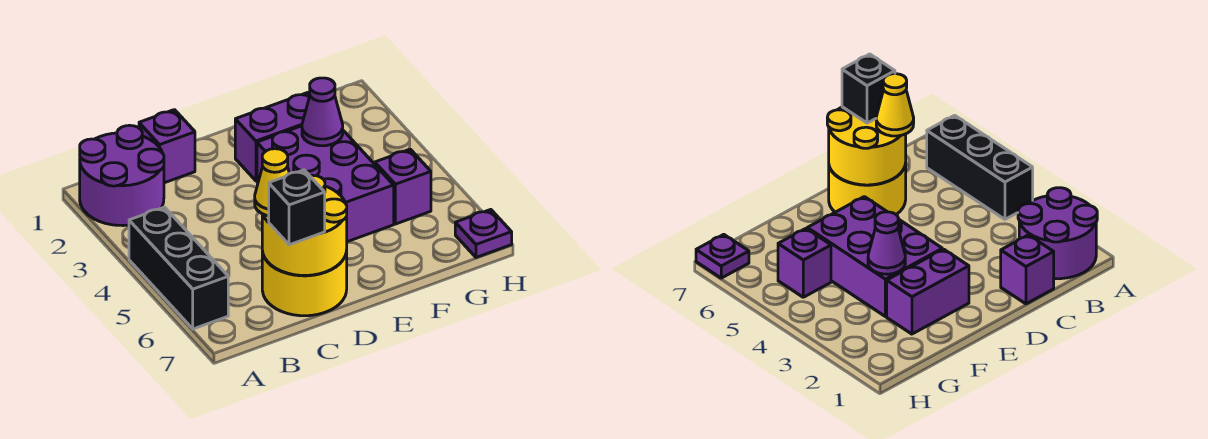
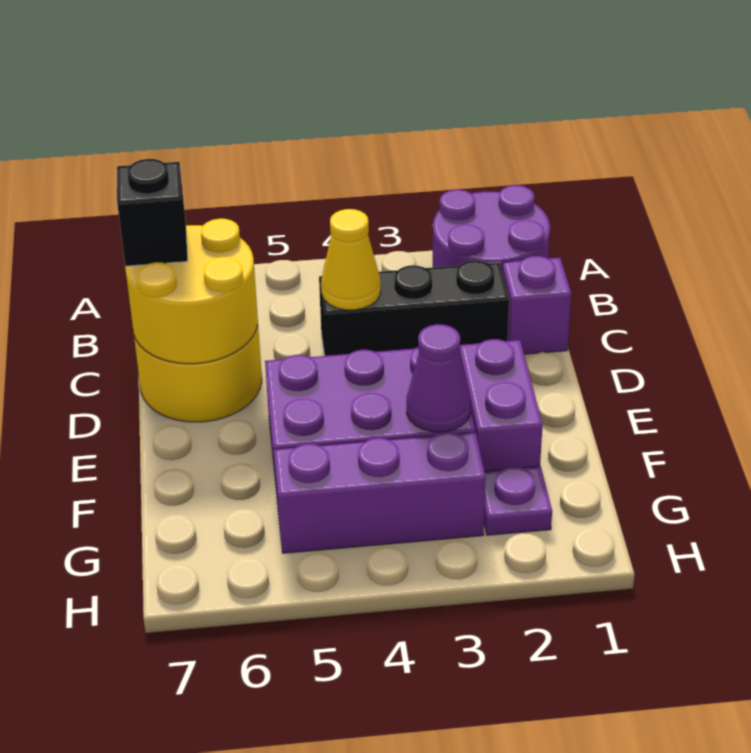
black brick A4:A6 level 1 -> black brick C2:C4 level 1
yellow cone C6 level 3 -> yellow cone C4 level 2
purple brick G5 level 1 -> purple brick G3:G5 level 1
purple plate H7 level 1 -> purple plate G2 level 1

